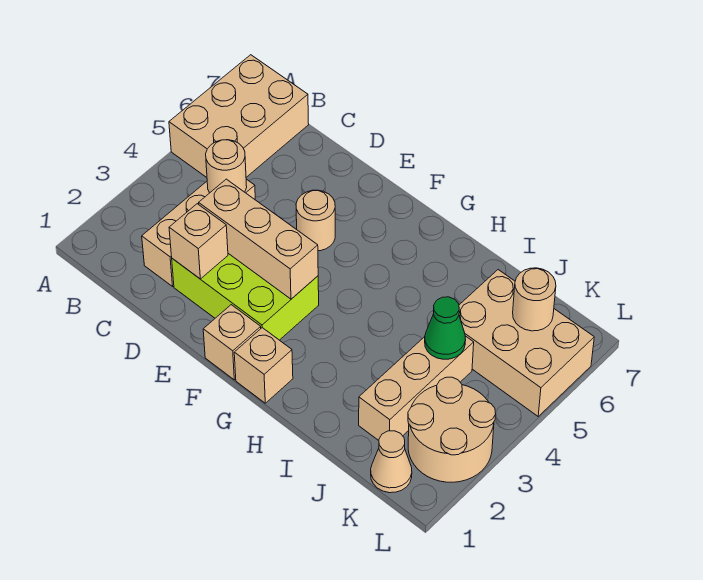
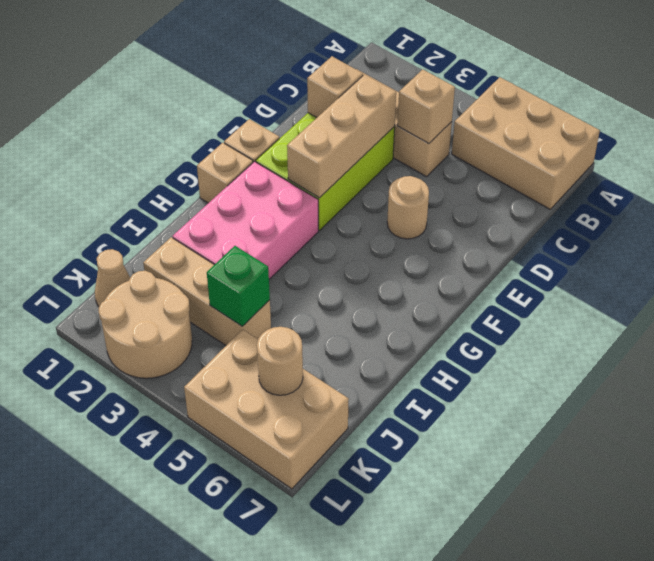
tan round brick C4 level 2 -> tan brick C4 level 2
none -> pink brick G2:I3 level 1
green cone J4 level 2 -> green brick J4 level 2
tan brick J5:L6 level 1 -> tan brick K5:L7 level 1

